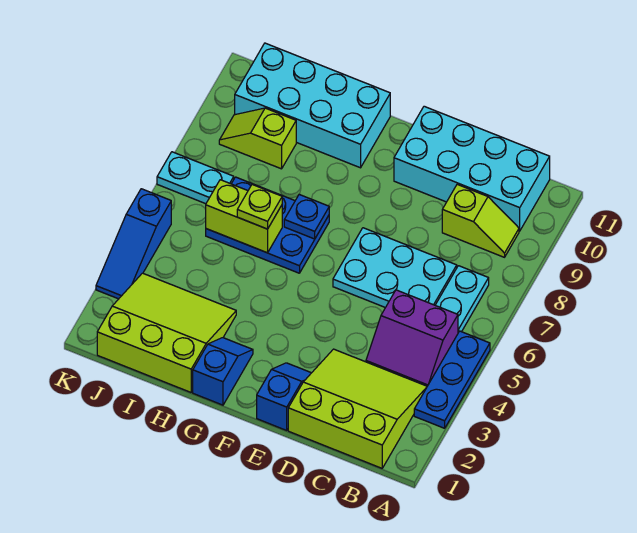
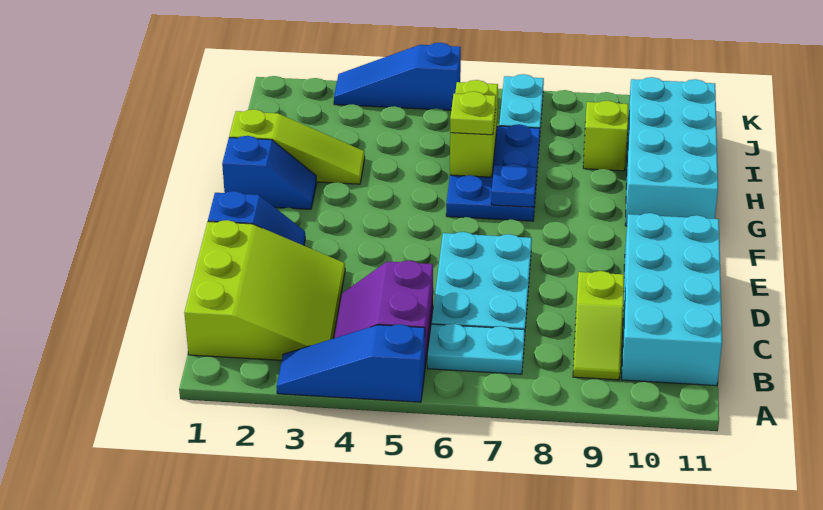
blue plate A3:A5 level 1 -> blue slope A3:A5 level 1 top 5
lime slope H1:J3 level 1 top 1 -> lime slope H1:H3 level 1 top 1

